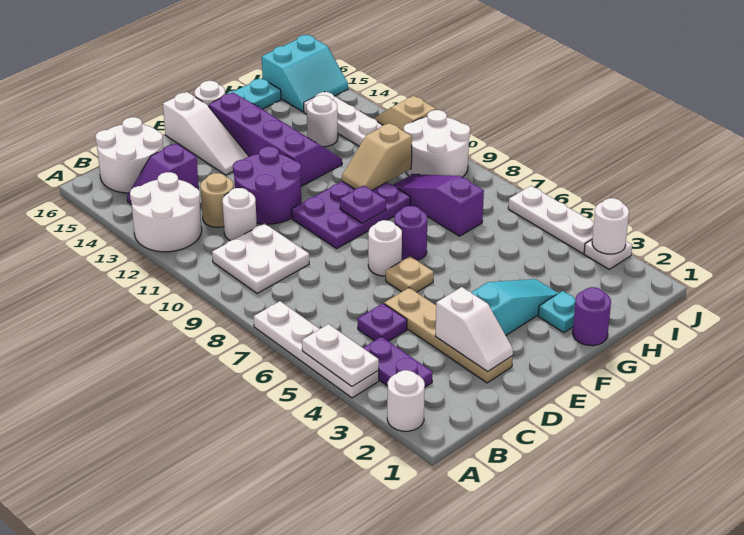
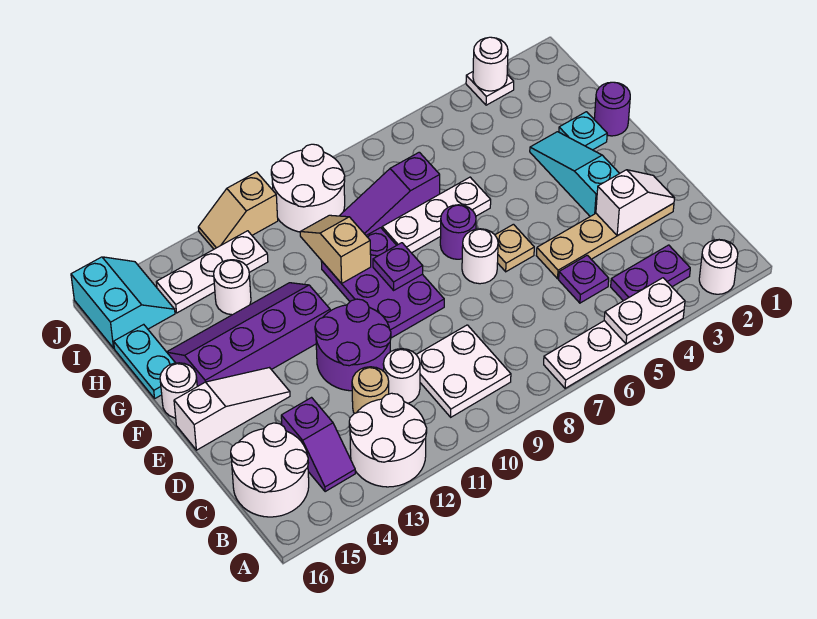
tan slope G10:H10 level 2 top H -> tan slope G10:H10 level 2 top G
white plate J4:J6 level 1 -> white plate G6:G8 level 1

